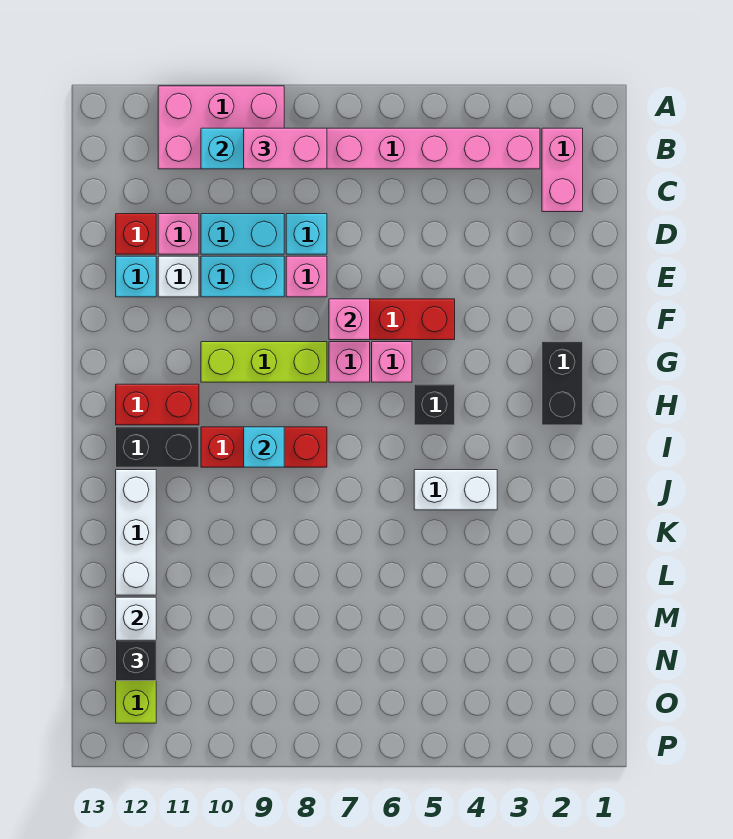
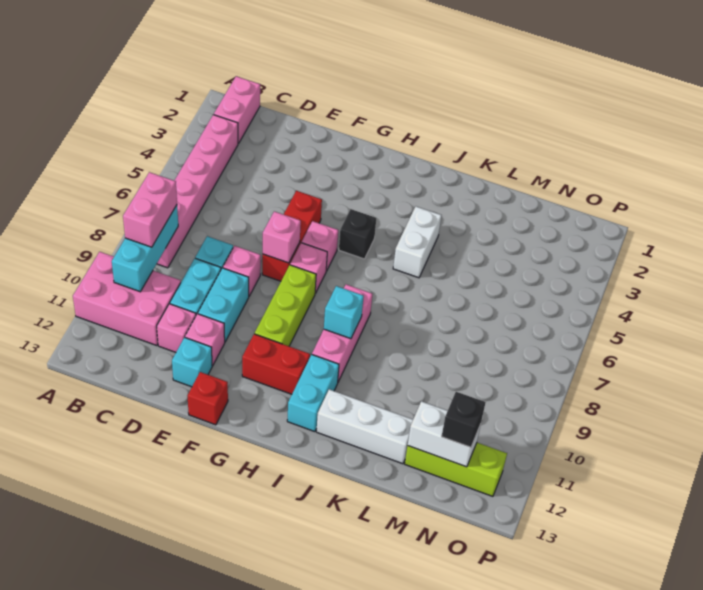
pink brick A9:B11 level 1 -> pink brick A10:C11 level 1
pink brick B2:C2 level 1 -> pink brick B1:B2 level 1
red brick D12 level 1 -> red brick F13 level 1
white brick E11 level 1 -> pink brick E11 level 1
black brick G2:H2 level 1 -> none
red brick H11:H12 level 1 -> red brick G11:H11 level 1
red brick I8:I10 level 1 -> pink brick I8:I10 level 1
black brick I11:I12 level 1 -> cyan brick I11:I12 level 1

